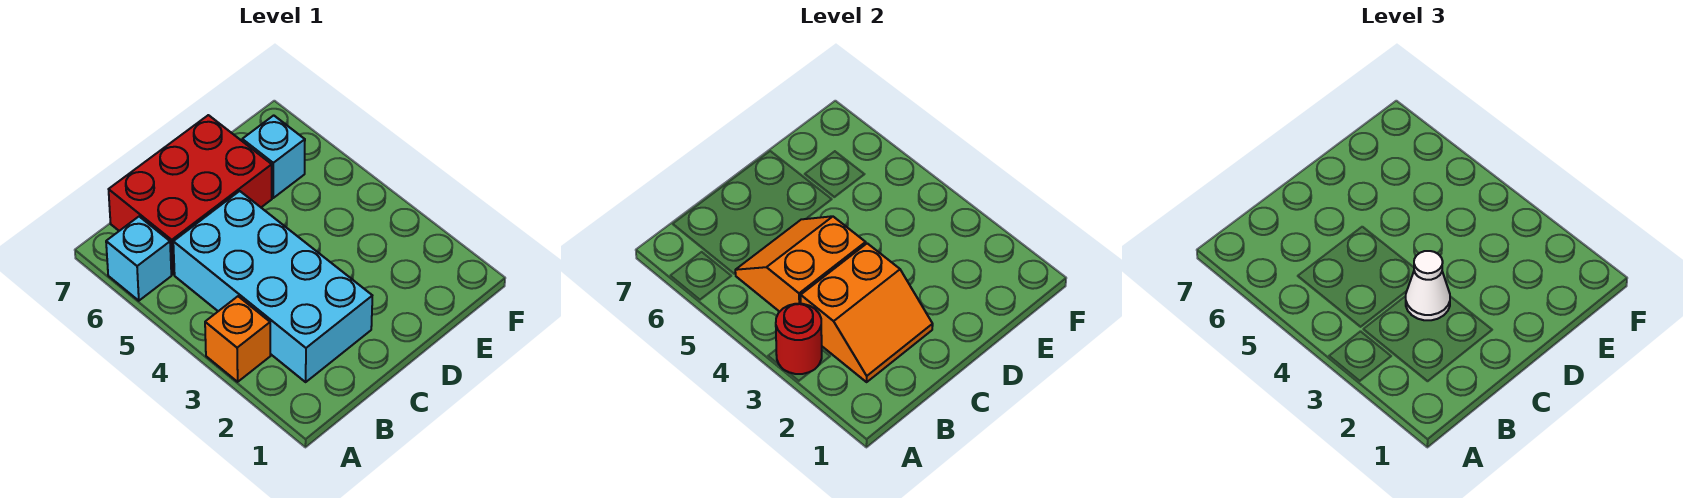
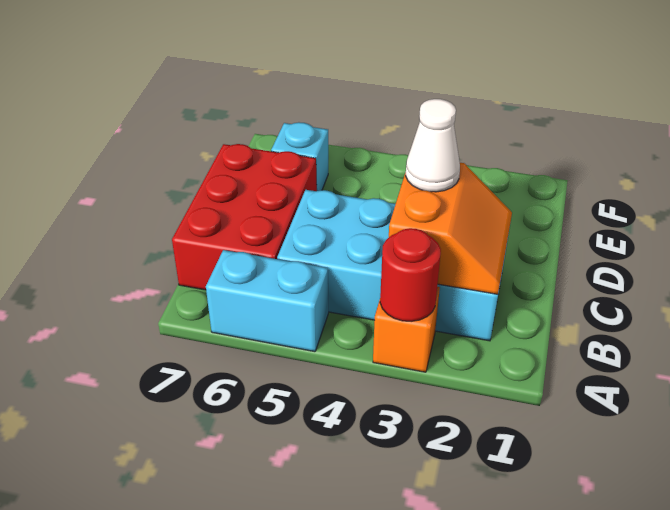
cyan brick A6 level 1 -> cyan brick A5:A6 level 1
orange slope B4:C5 level 2 top 4 -> none

